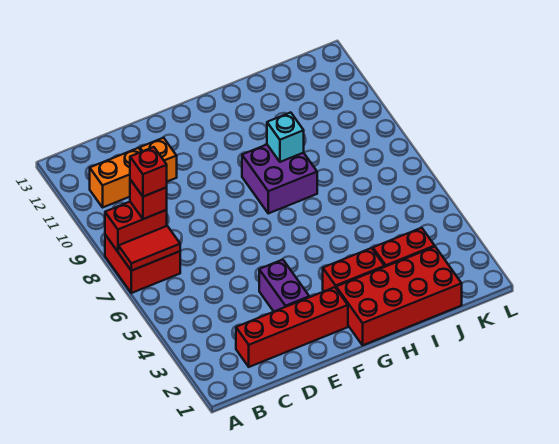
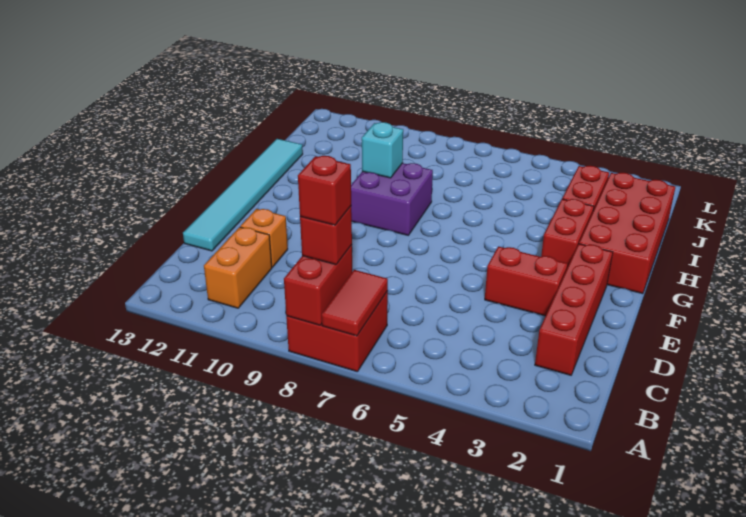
none -> cyan tile D13:I13 level 1
purple brick E3:E4 level 1 -> red brick E3:E4 level 1

